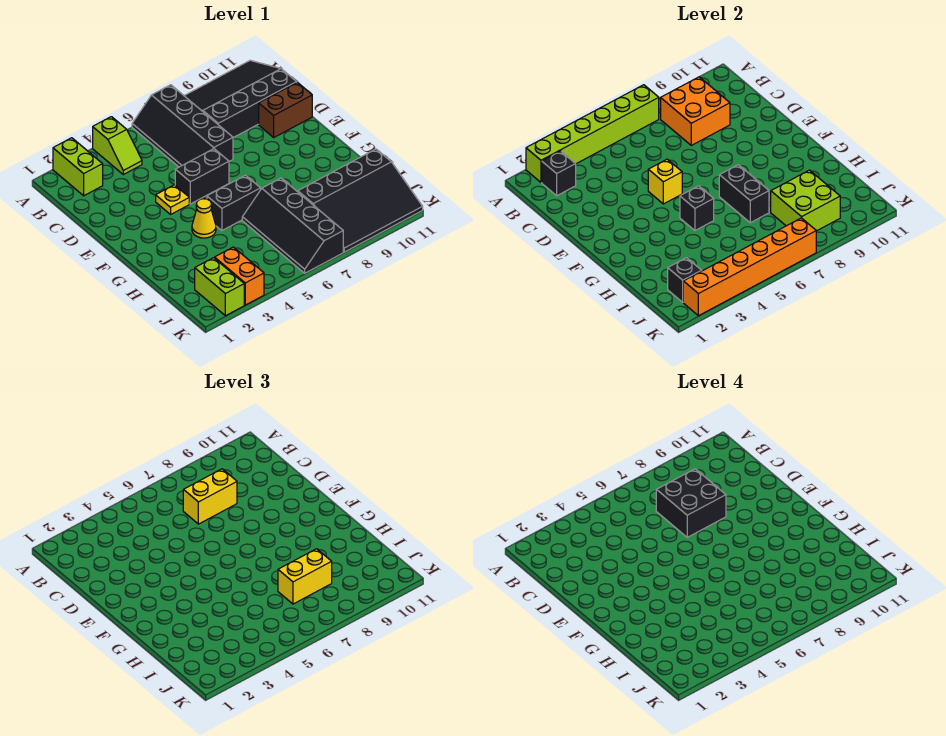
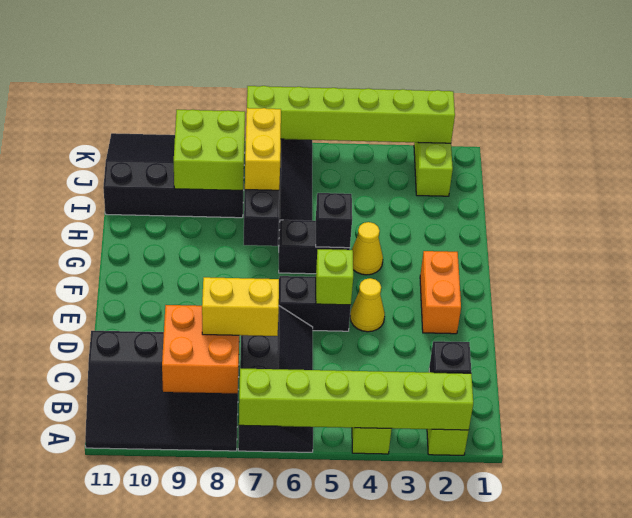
black brick C7:D8 level 4 -> none
brown brick D10:D11 level 1 -> none
yellow plate E4 level 1 -> yellow cone E4 level 1
yellow brick E5 level 2 -> lime brick E5 level 2
yellow brick I7:I8 level 3 -> yellow brick H7:I7 level 3
black brick J2 level 2 -> none
orange brick J3:K3 level 1 -> orange brick E2:F2 level 1
orange brick K2:K7 level 2 -> lime brick K2:K7 level 2

